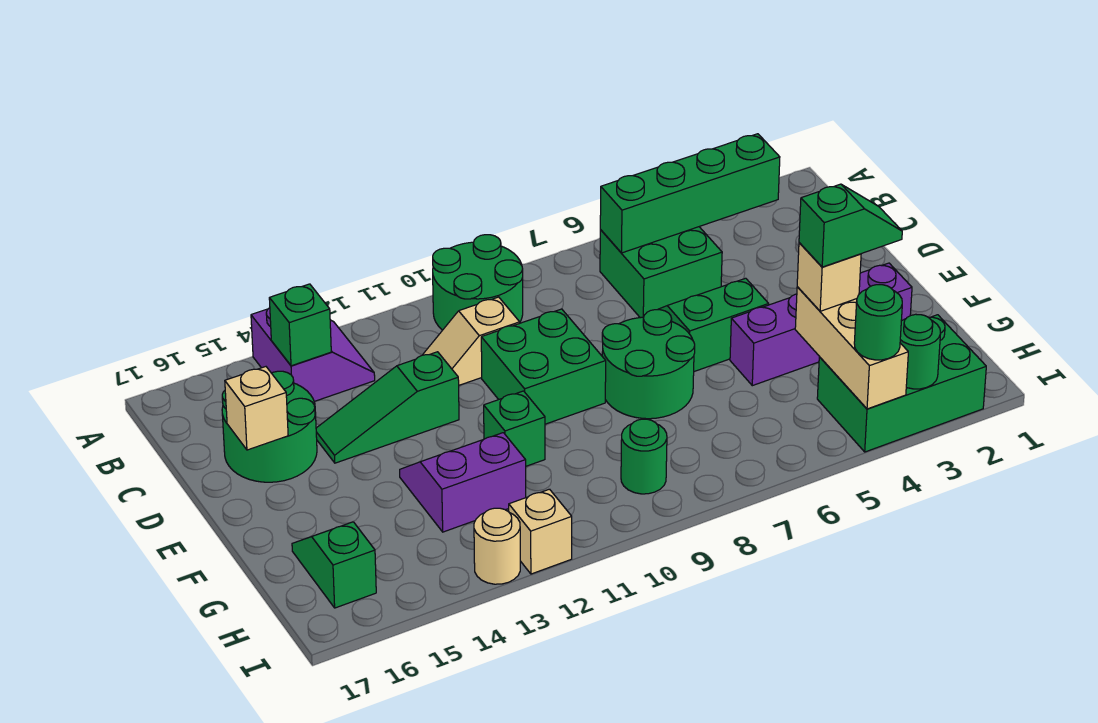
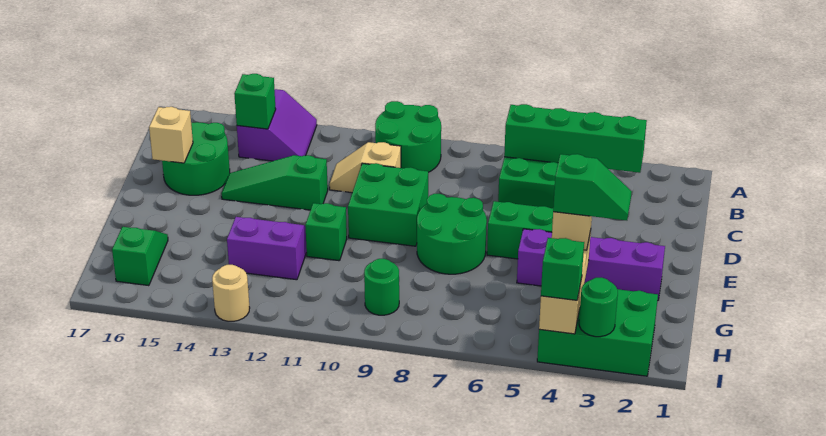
green round brick I4 level 3 -> green brick I4 level 3
tan brick I12 level 1 -> none

